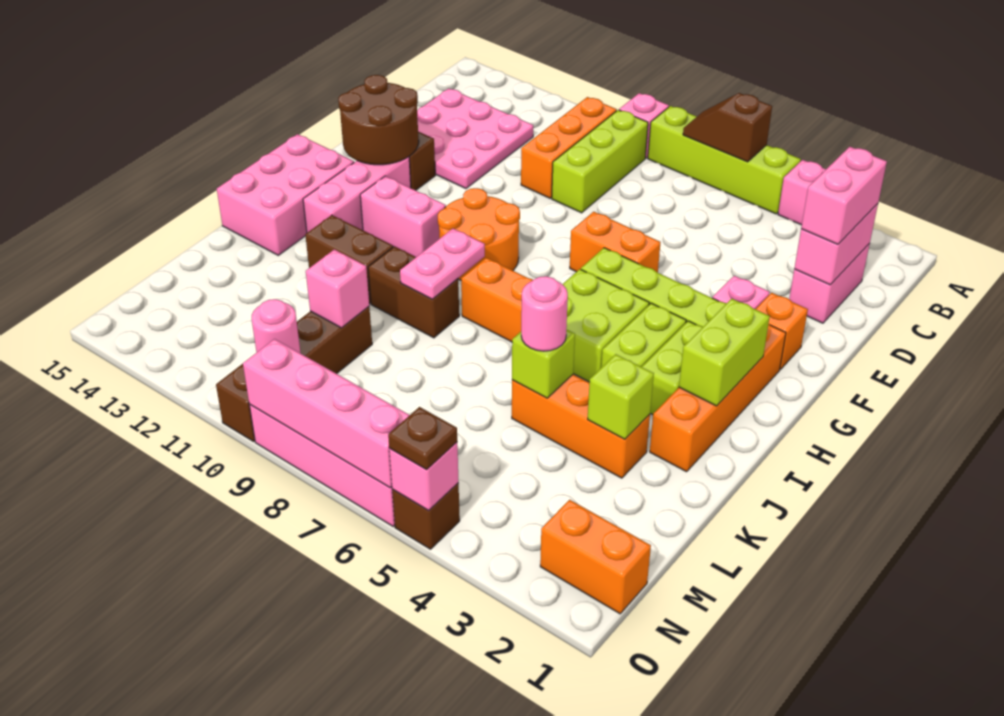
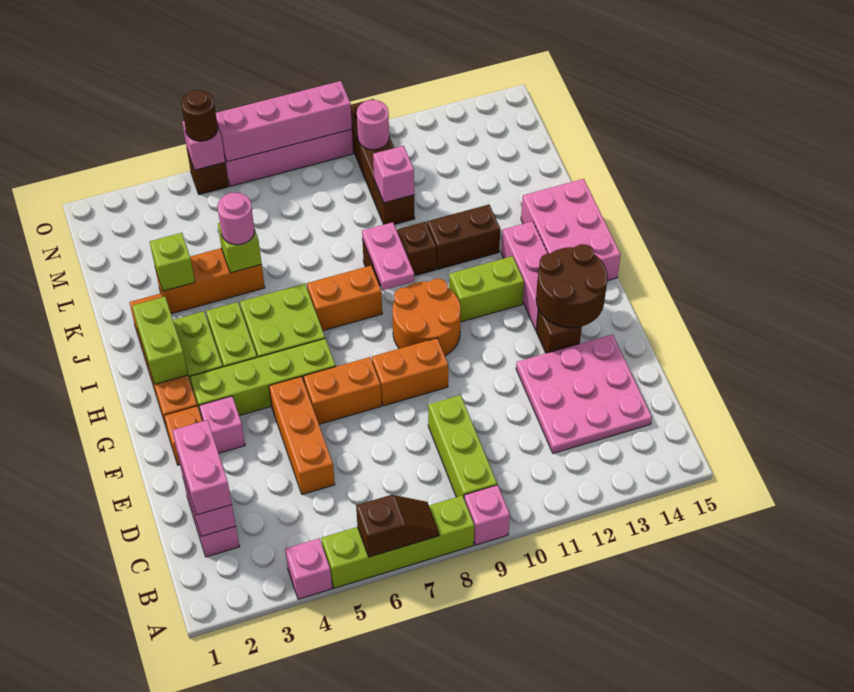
orange brick B10:D10 level 1 -> orange brick D5:F5 level 1
pink brick H11:H12 level 1 -> lime brick H11:H12 level 1
orange brick N1:N2 level 1 -> orange brick F8:F9 level 1
brown plate O5 level 3 -> brown round brick O5 level 3

